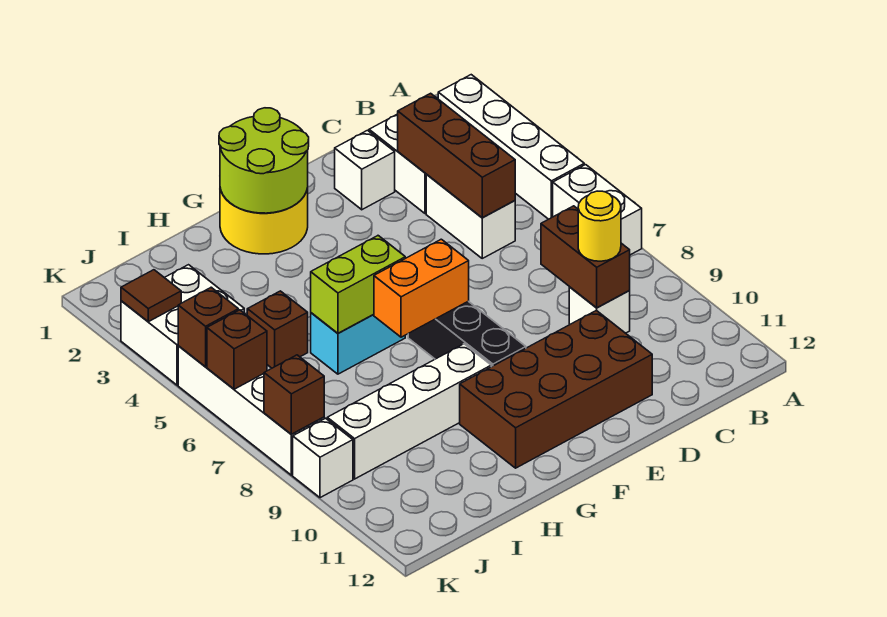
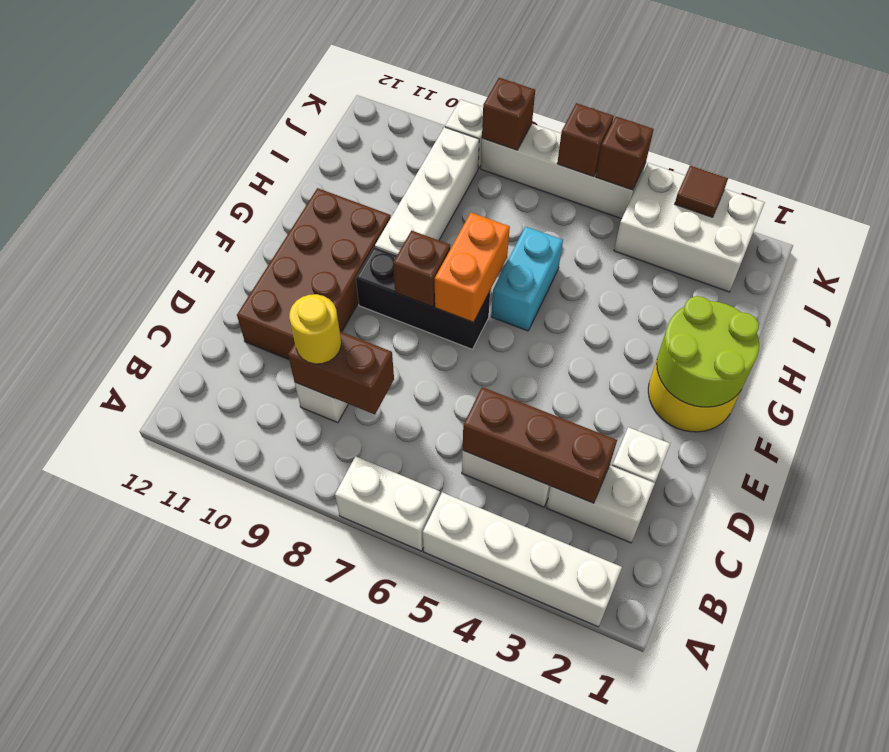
lime brick G6:H6 level 2 -> none
brown brick I5 level 1 -> brown brick F8 level 2
white brick J3:K4 level 1 -> white brick J2:K4 level 1

